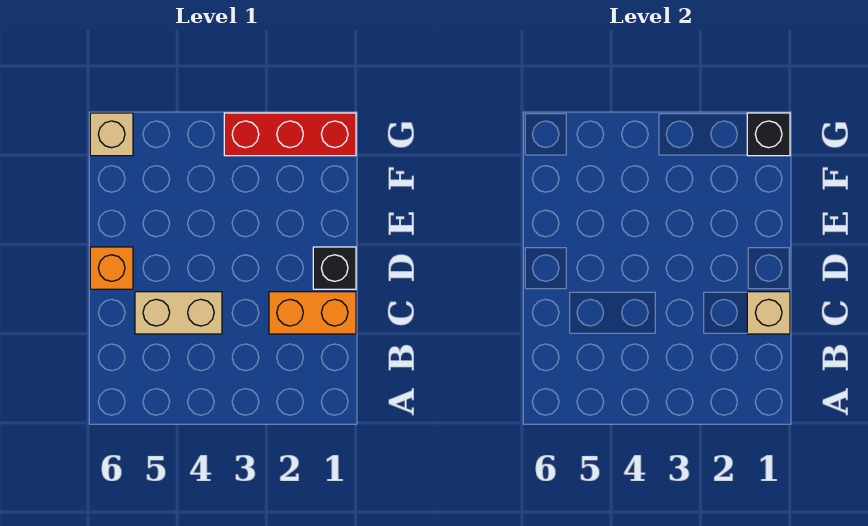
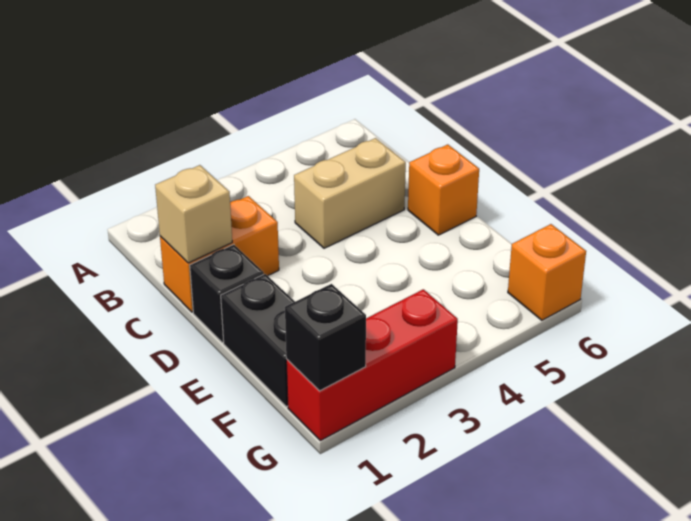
none -> black brick E1:F1 level 1
tan brick G6 level 1 -> orange brick G6 level 1

